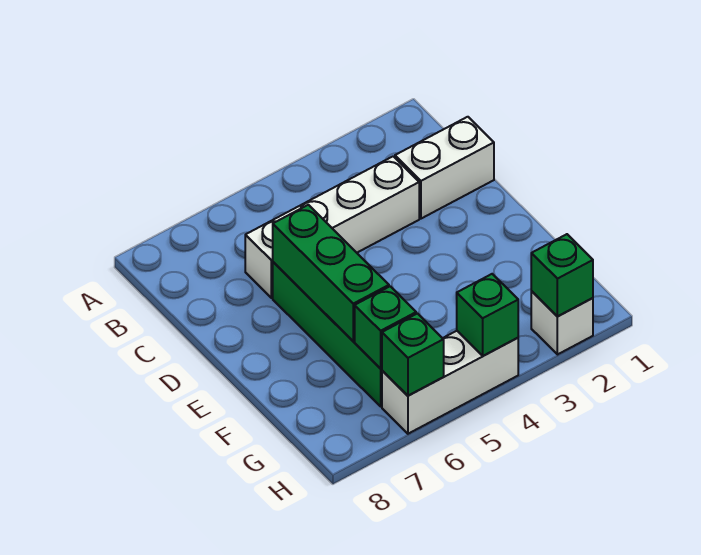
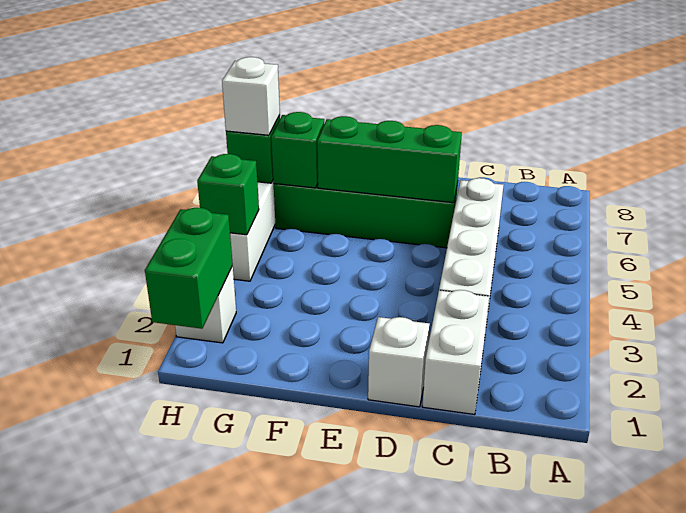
none -> white brick D1 level 1
green brick H2 level 2 -> green brick H1:H2 level 2
none -> white brick H6 level 3

